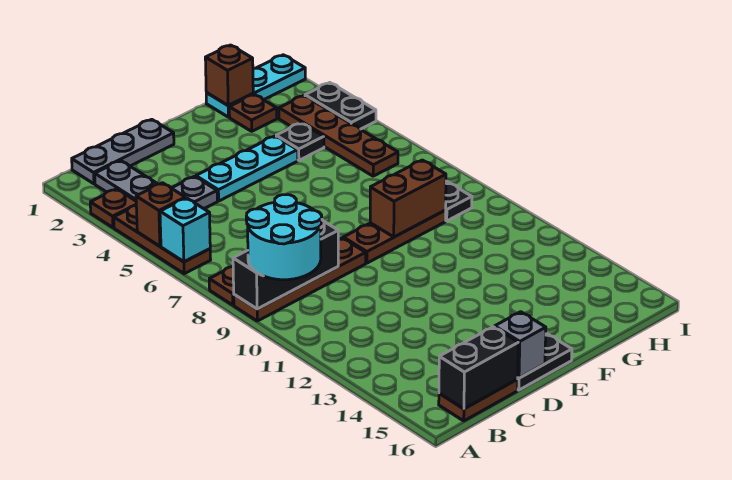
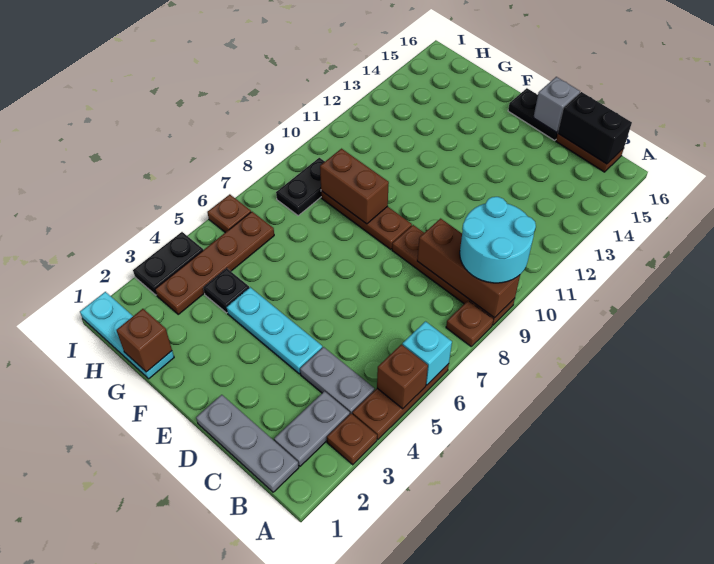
black brick A9:C9 level 2 -> brown brick A9:C9 level 2
brown plate G2 level 1 -> brown plate I6 level 1

